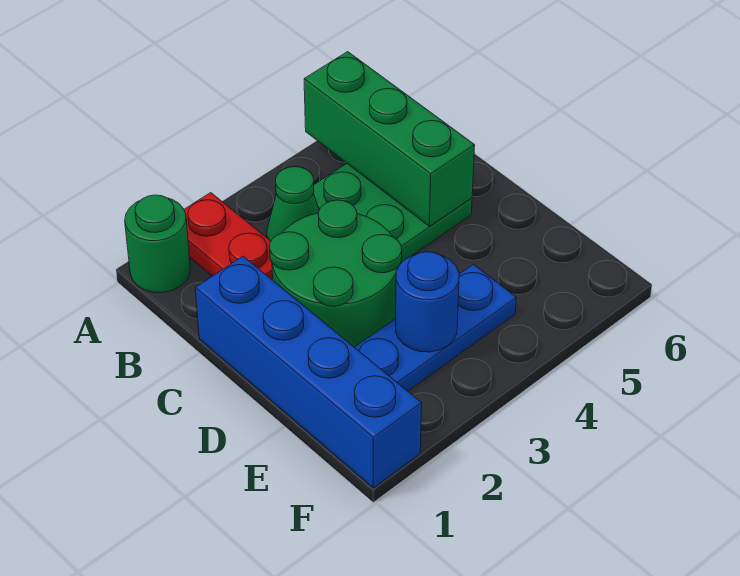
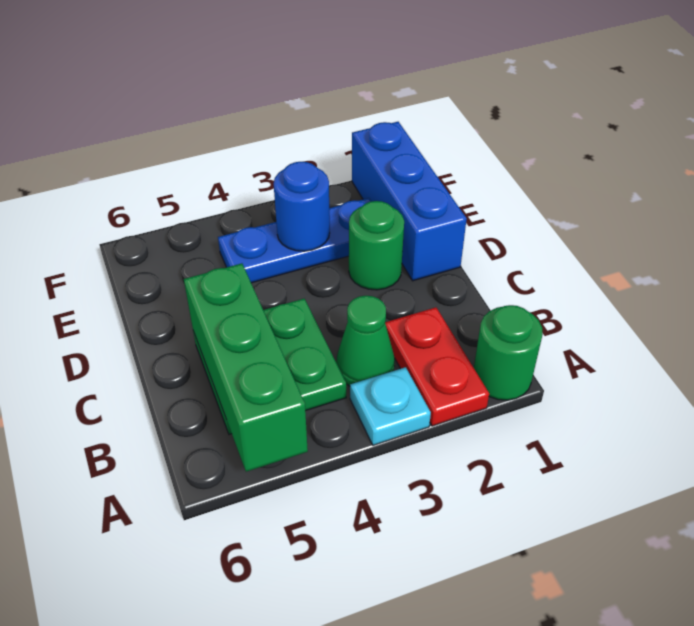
none -> cyan plate A3 level 1
blue brick C1:F1 level 1 -> blue brick D1:F1 level 1
green round brick C2:D3 level 1 -> green round brick D2 level 1

